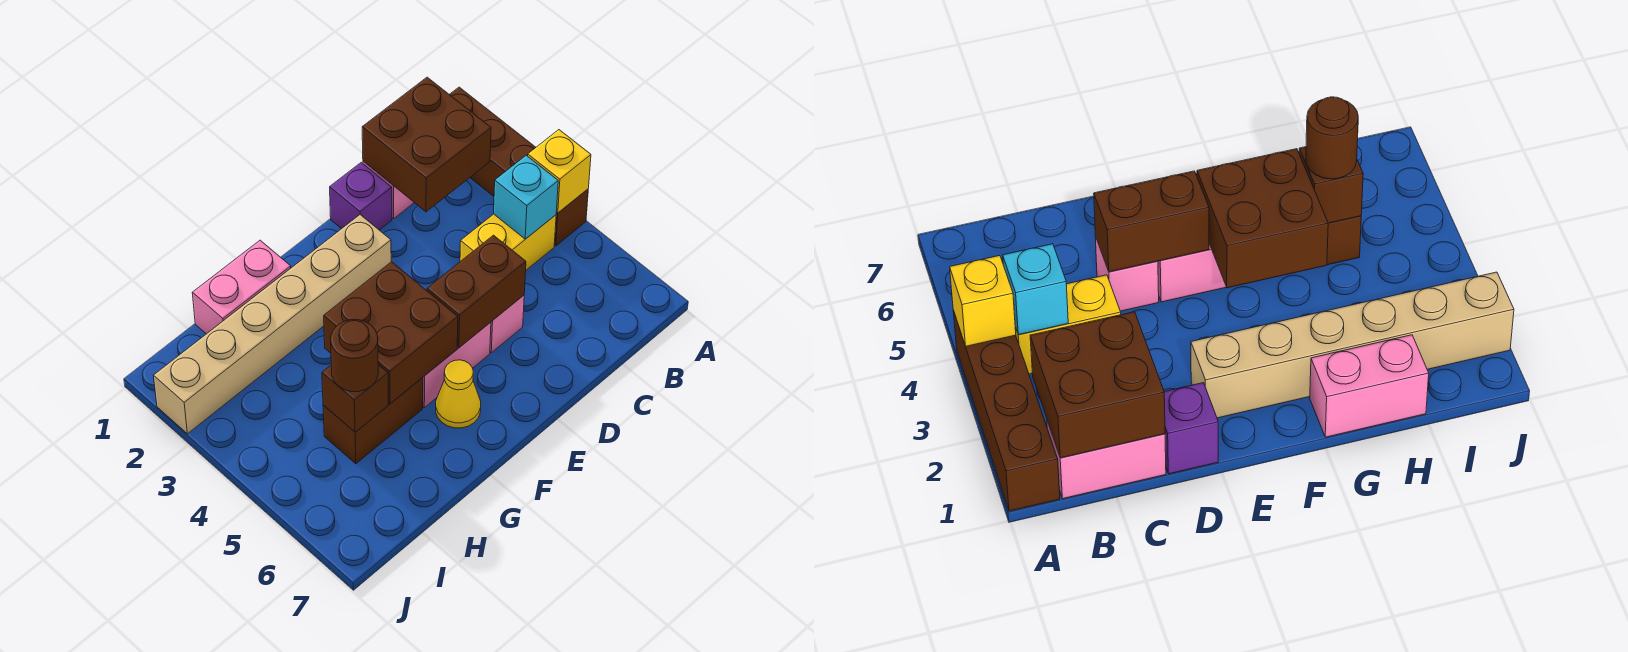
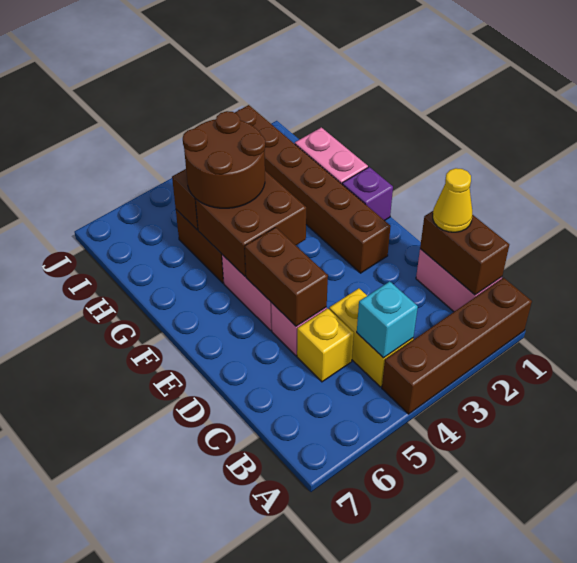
yellow brick A4 level 2 -> yellow brick C5 level 1
brown brick B1:C2 level 2 -> brown brick B1:C1 level 2
purple brick D1 level 1 -> purple brick F1 level 1
tan brick E2:J2 level 1 -> brown brick E2:J2 level 1
yellow cone F6 level 1 -> yellow cone C1 level 3
brown round brick H5 level 3 -> brown round brick G4:H5 level 3

